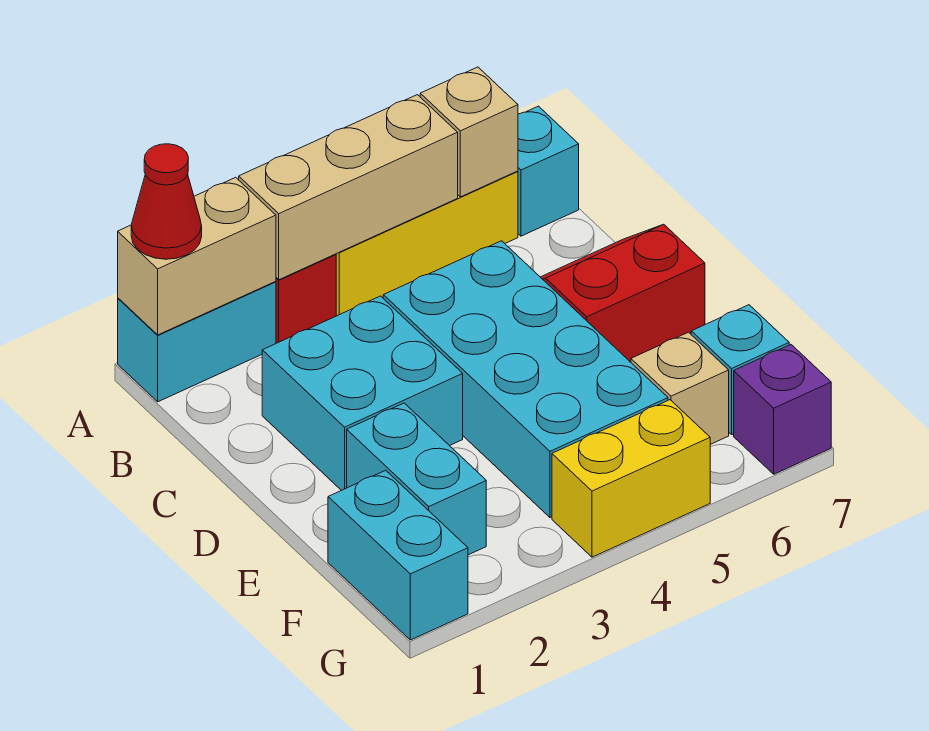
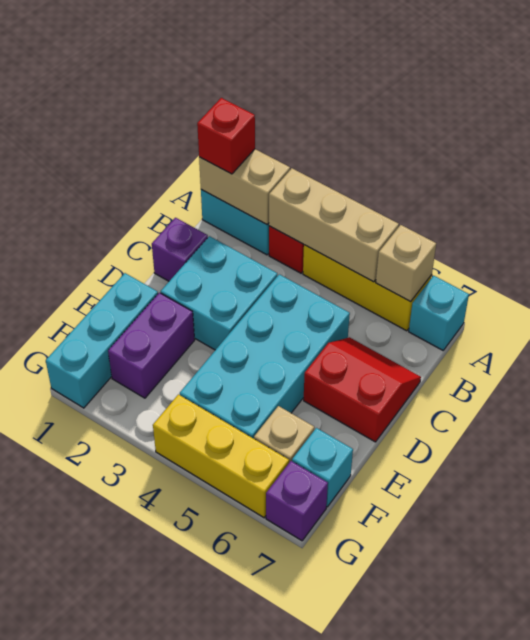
red cone A1 level 3 -> red brick A1 level 3
none -> purple brick C1 level 1
cyan brick E2:F2 level 1 -> purple brick E2:F2 level 1
cyan brick F1:G1 level 1 -> cyan brick E1:G1 level 1
yellow brick G4:G5 level 1 -> yellow brick G4:G6 level 1

